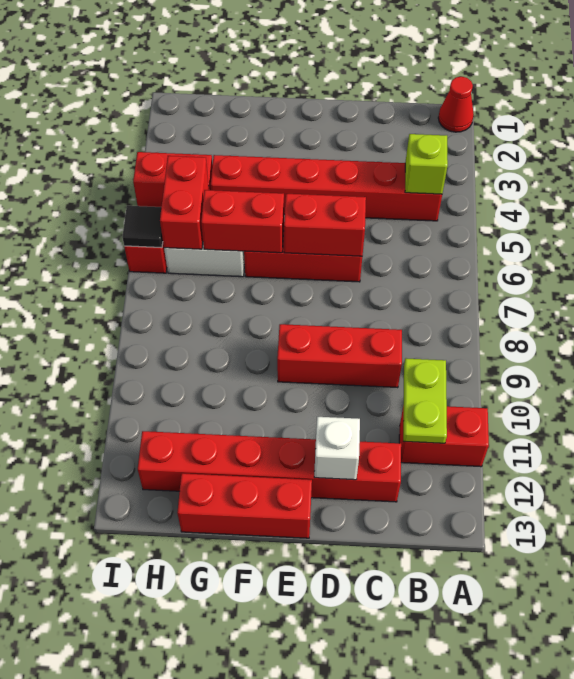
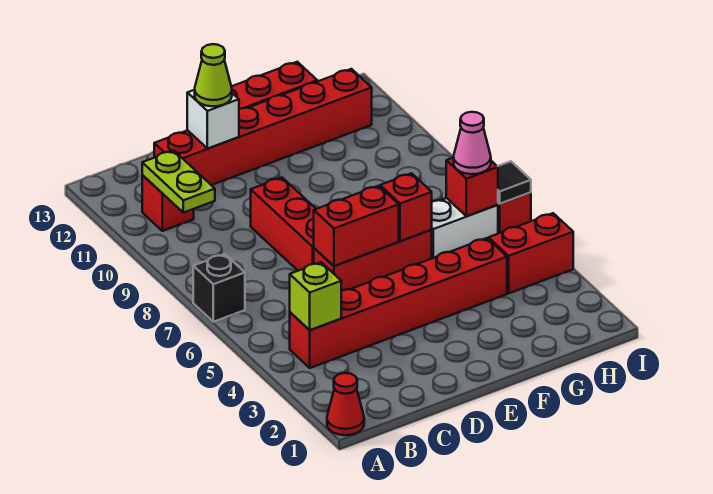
none -> black brick A7 level 1
red brick A11:B11 level 1 -> red brick B11 level 1
red brick C9:E9 level 1 -> red brick D7:D9 level 1
none -> lime cone D12 level 3
red brick F6:G6 level 2 -> red brick F6 level 2
red brick H5:H6 level 2 -> red brick H6 level 2
none -> pink cone H6 level 3

